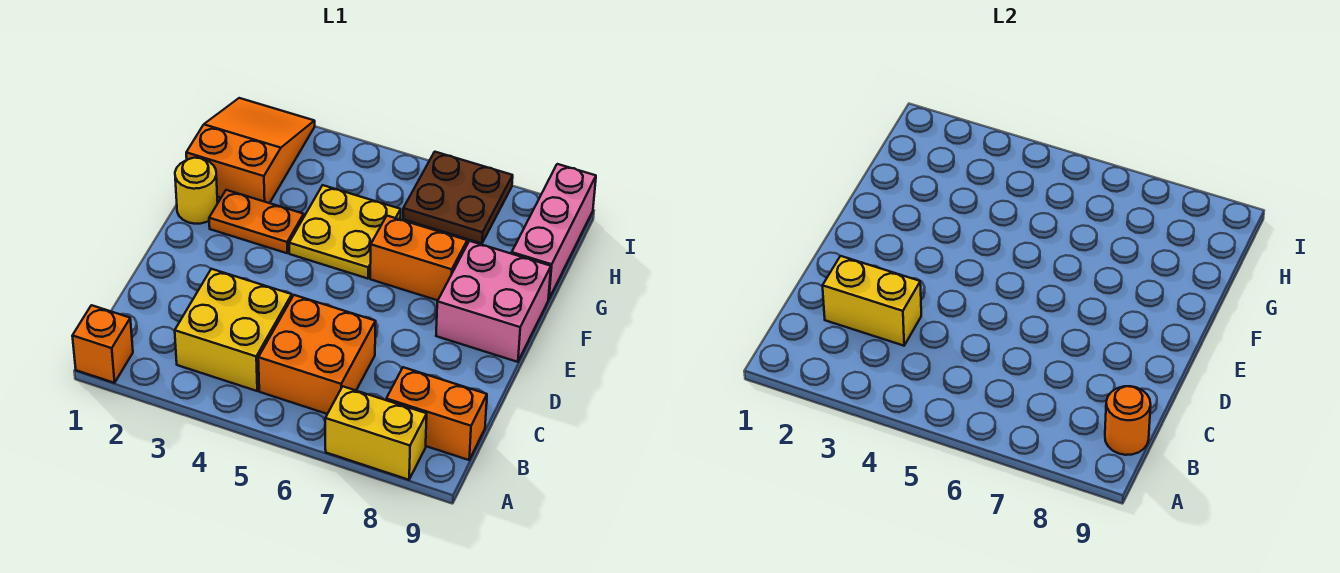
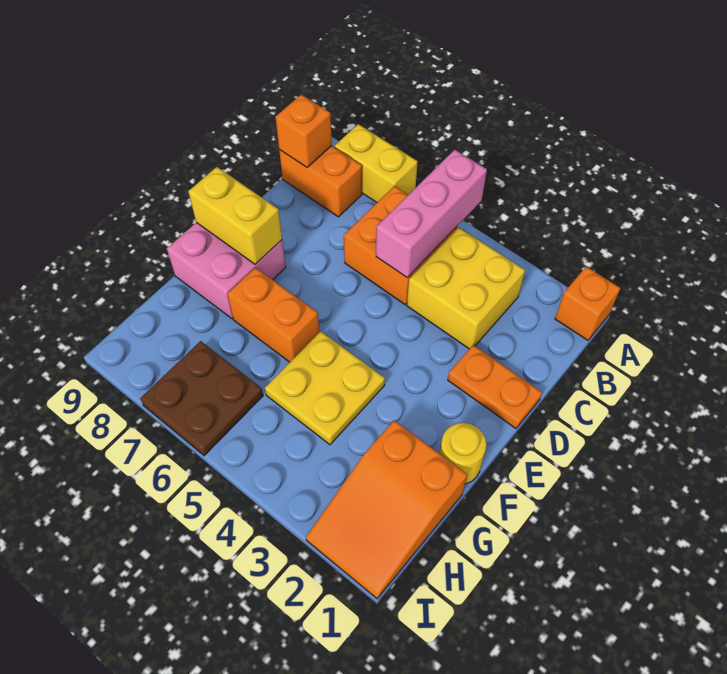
orange round brick B9 level 2 -> orange brick B9 level 2
yellow brick C2:C3 level 2 -> yellow brick E8:E9 level 2
orange plate F2:F3 level 1 -> orange plate D1:D2 level 1
pink brick G9:I9 level 1 -> pink brick A5:C5 level 2

